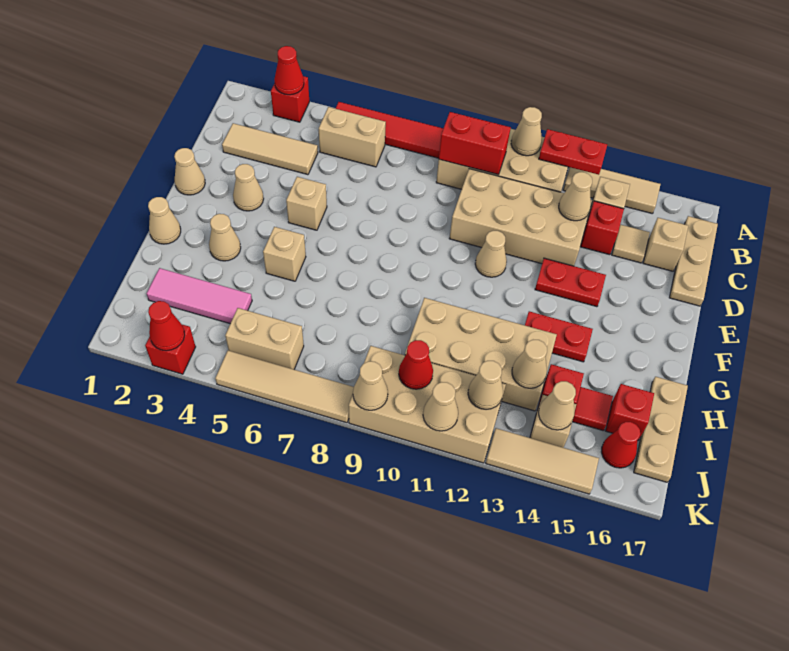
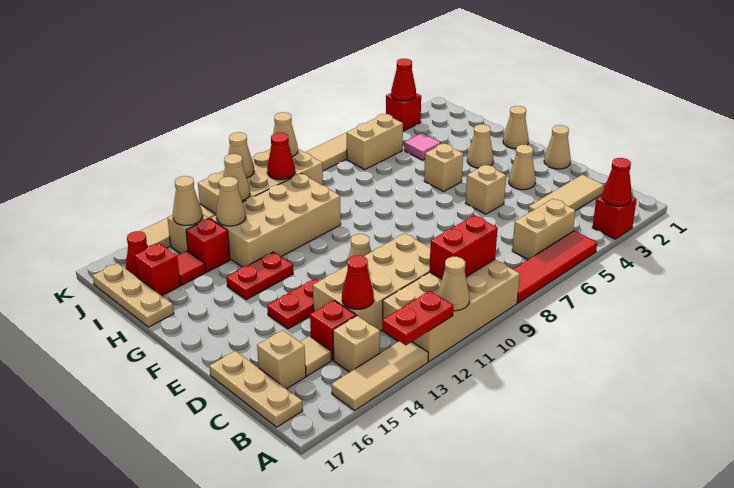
tan cone C13 level 2 -> red cone C13 level 2
pink tile I2:I4 level 1 -> pink tile I4 level 1

